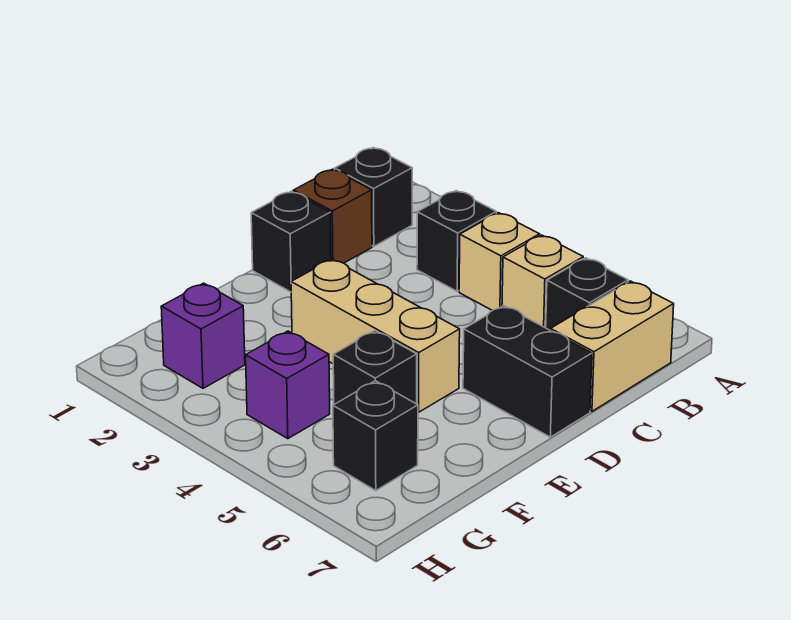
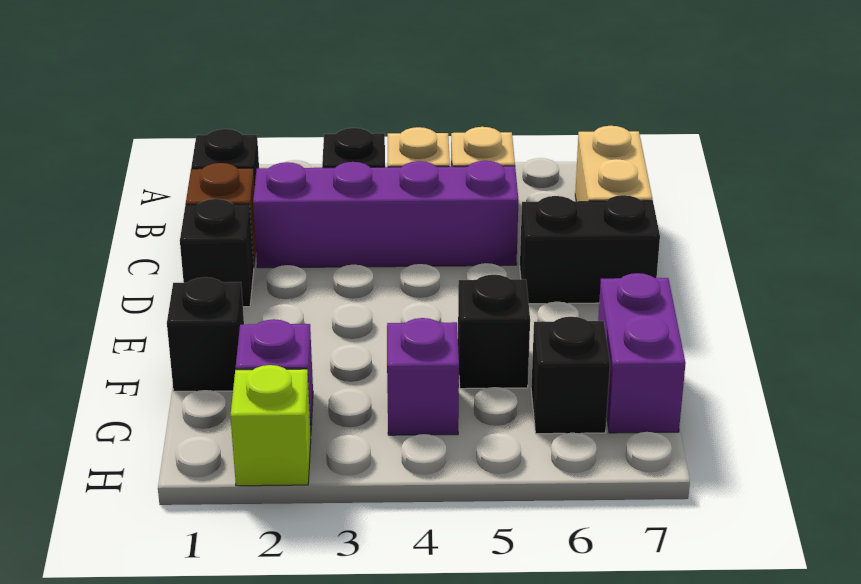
black brick B6 level 1 -> black brick F1 level 1
none -> purple brick C2:C5 level 1
tan brick E3:E5 level 1 -> none
none -> purple brick F7:G7 level 1
none -> lime brick H2 level 1

